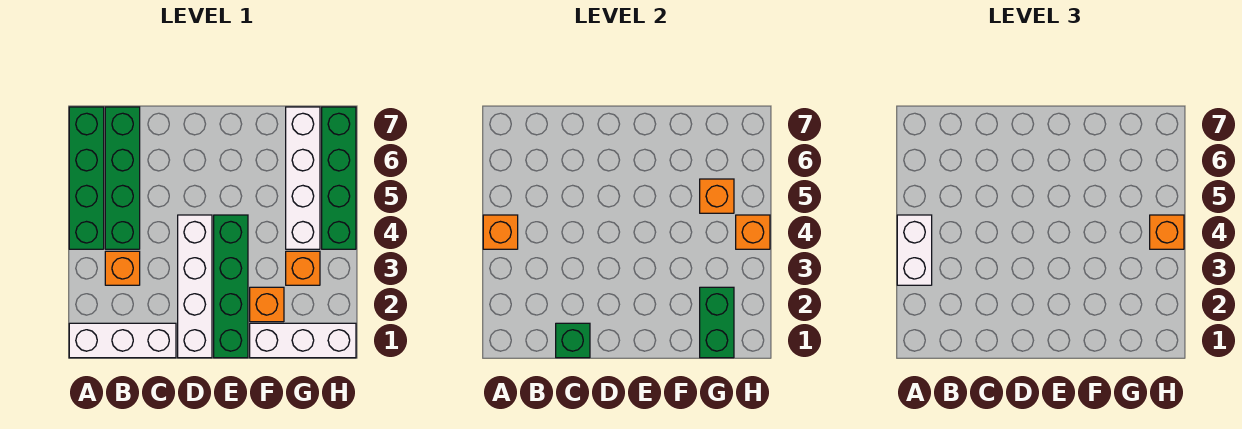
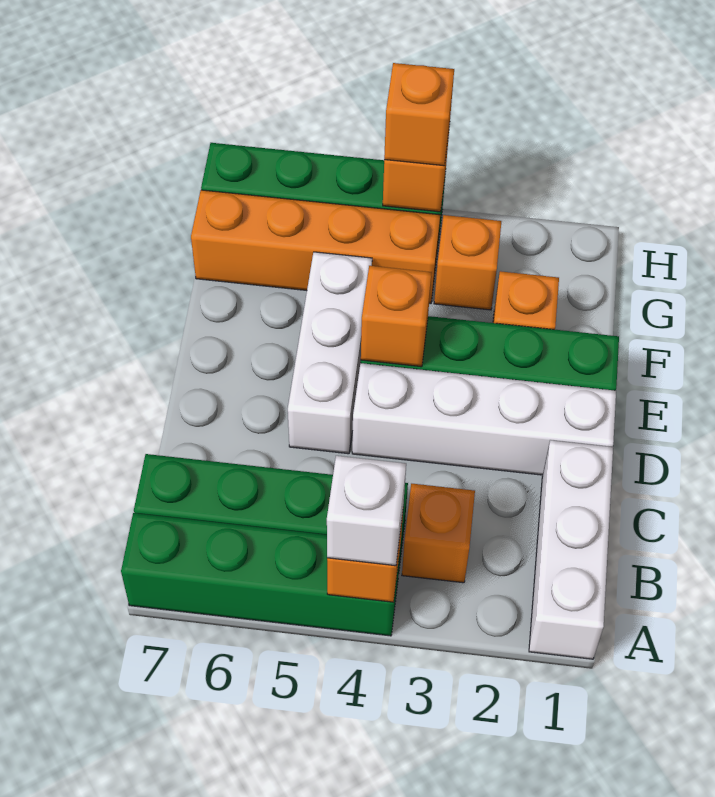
white brick A3:A4 level 3 -> white brick A4 level 3
green brick C1 level 2 -> none
white brick F1:H1 level 1 -> white brick D5:F5 level 1
green brick G1:G2 level 2 -> none
white brick G4:G7 level 1 -> orange brick G4:G7 level 1
orange brick G5 level 2 -> orange brick E4 level 2

